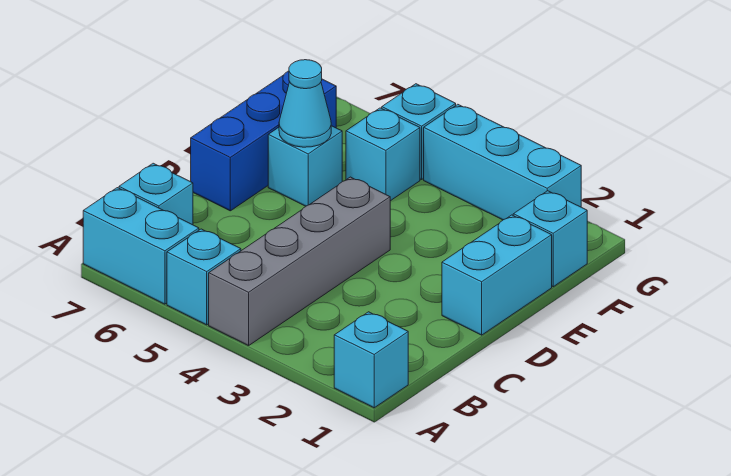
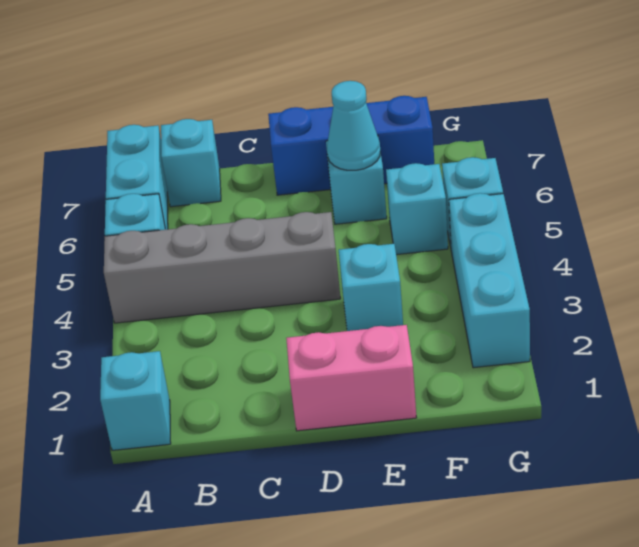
cyan brick D1:E1 level 1 -> pink brick D1:E1 level 1
cyan brick F1 level 1 -> cyan brick E3 level 1

